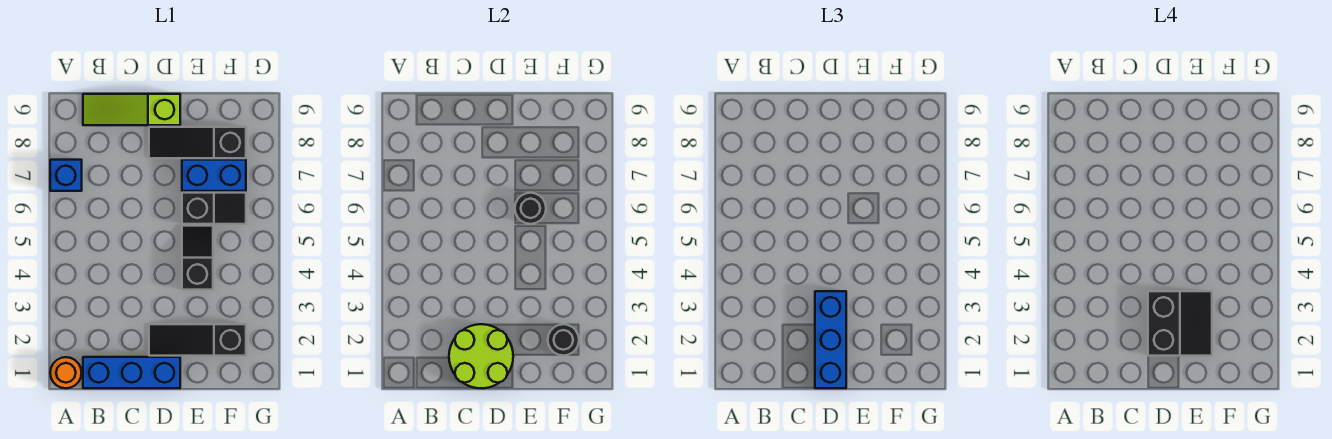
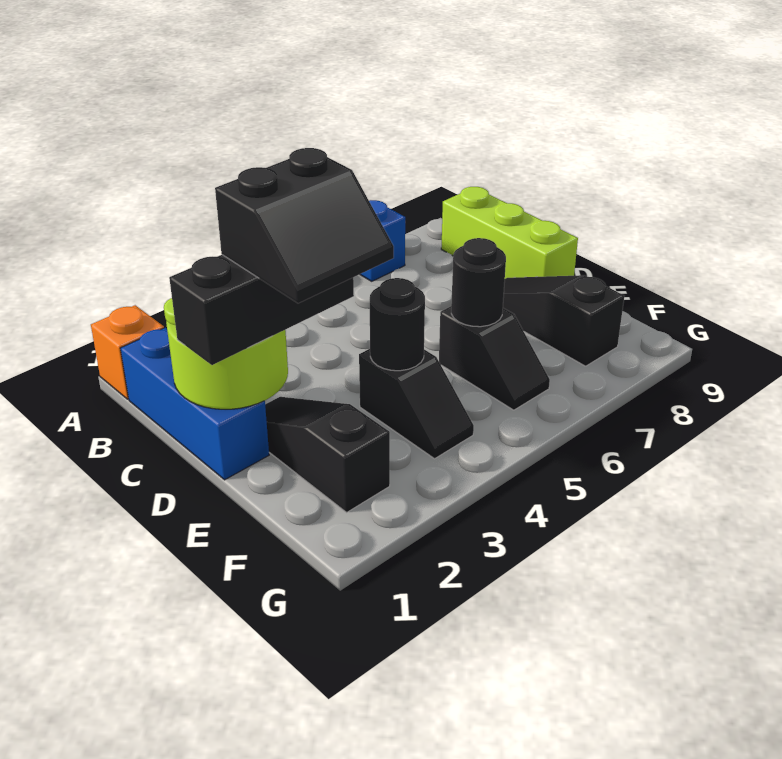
orange round brick A1 level 1 -> orange brick A1 level 1
lime slope B9:D9 level 1 top D -> lime brick B9:D9 level 1
blue brick D1:D3 level 3 -> black brick D1:D3 level 3
black slope E4:E5 level 1 top 4 -> black slope E4:F4 level 1 top E
blue brick E7:F7 level 1 -> none
black round brick F2 level 2 -> black round brick E4 level 2

